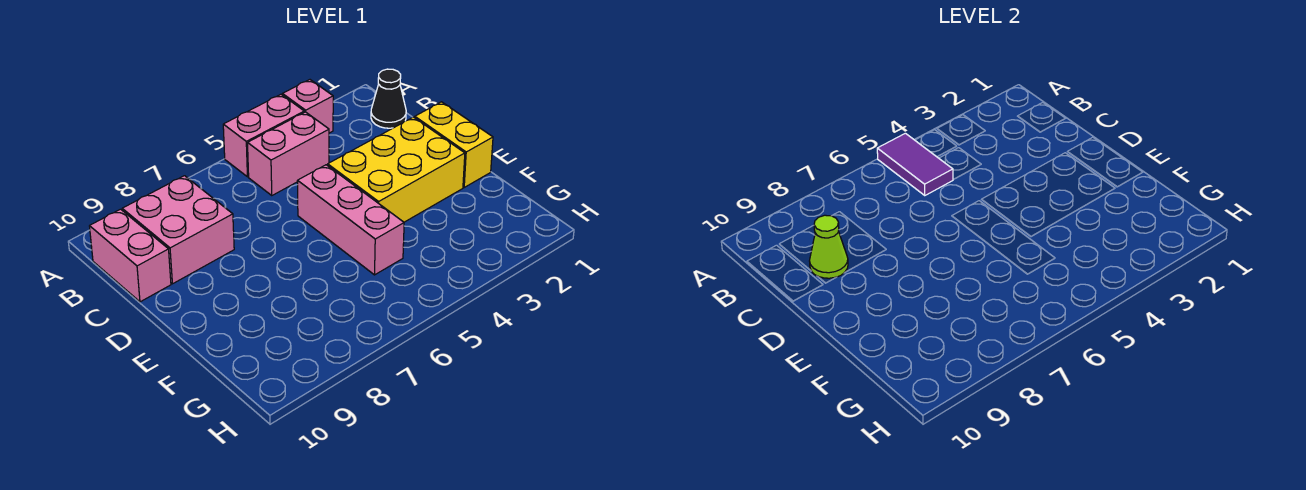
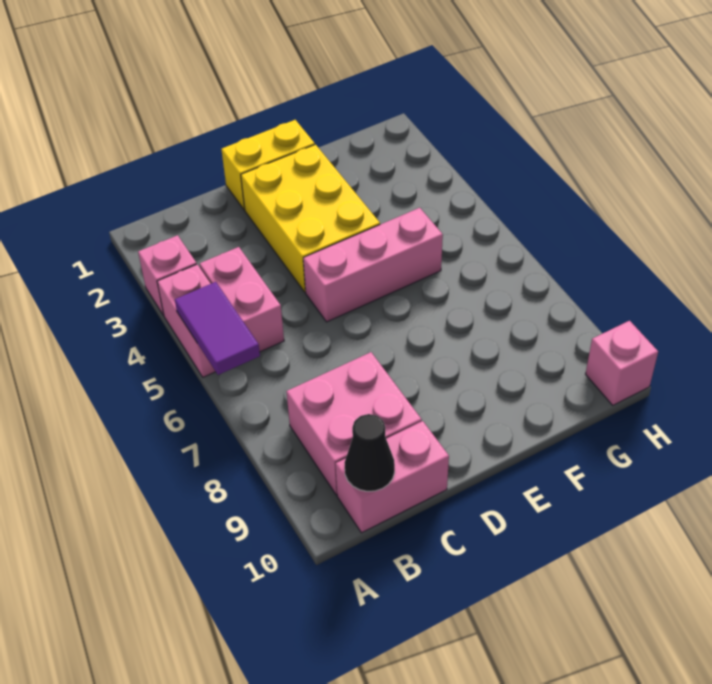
purple tile A5:B5 level 2 -> purple tile A5:A6 level 2
black cone B1 level 1 -> black cone B10 level 2
lime cone C9 level 2 -> none
none -> pink brick H10 level 1

